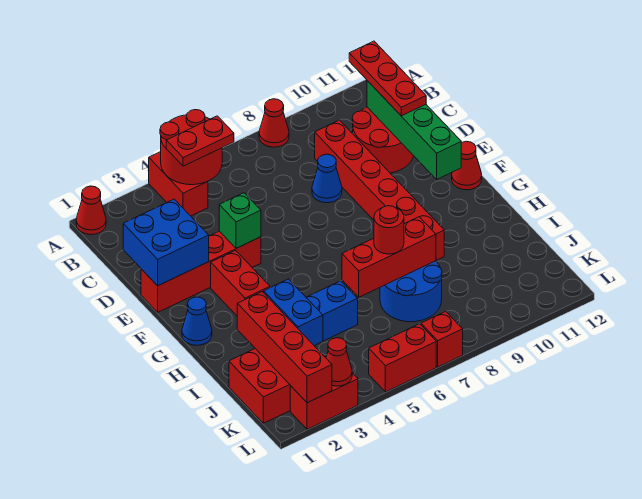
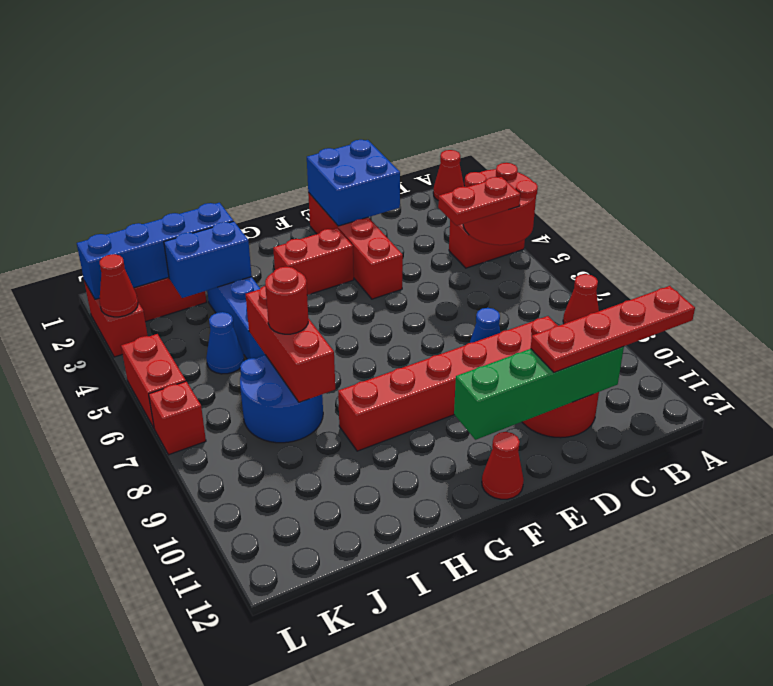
red plate B4:B5 level 3 -> red plate B5:C5 level 3
red plate B11:D11 level 3 -> red plate A11:D11 level 3
green brick E4 level 2 -> none
blue cone G1 level 1 -> blue cone J5 level 1
red brick I2:L2 level 2 -> blue brick I2:L2 level 2

